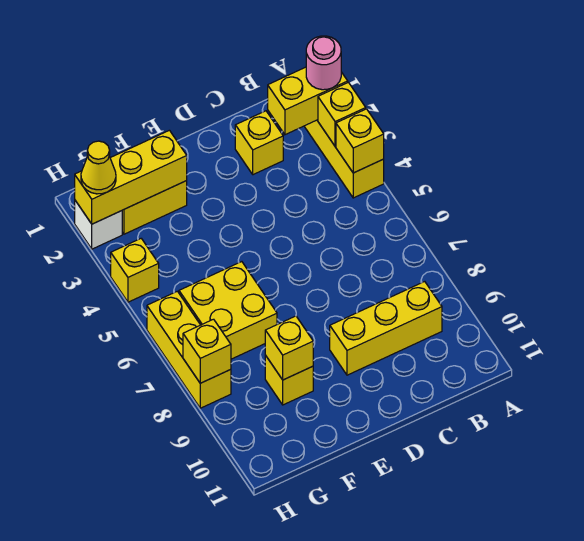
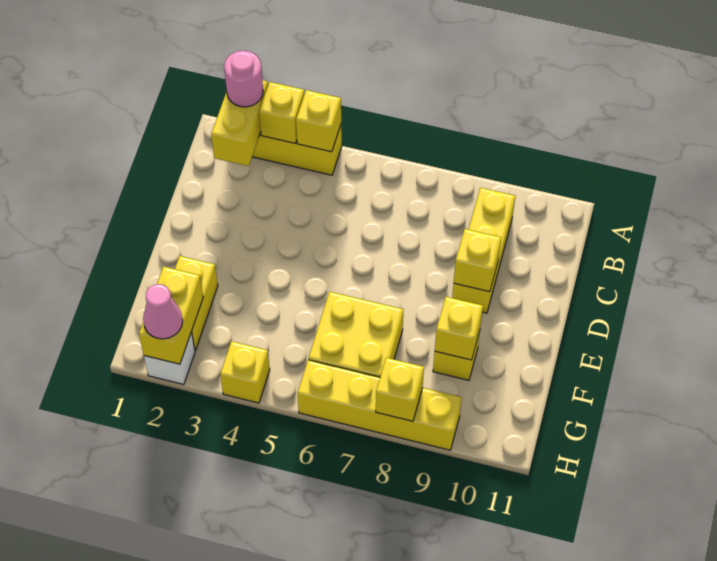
yellow brick C2 level 1 -> yellow brick D9 level 2
yellow brick F2:H2 level 2 -> yellow brick G2:H2 level 2
yellow cone H2 level 3 -> pink cone H2 level 3
yellow brick H6:H8 level 1 -> yellow brick H6:H9 level 1

